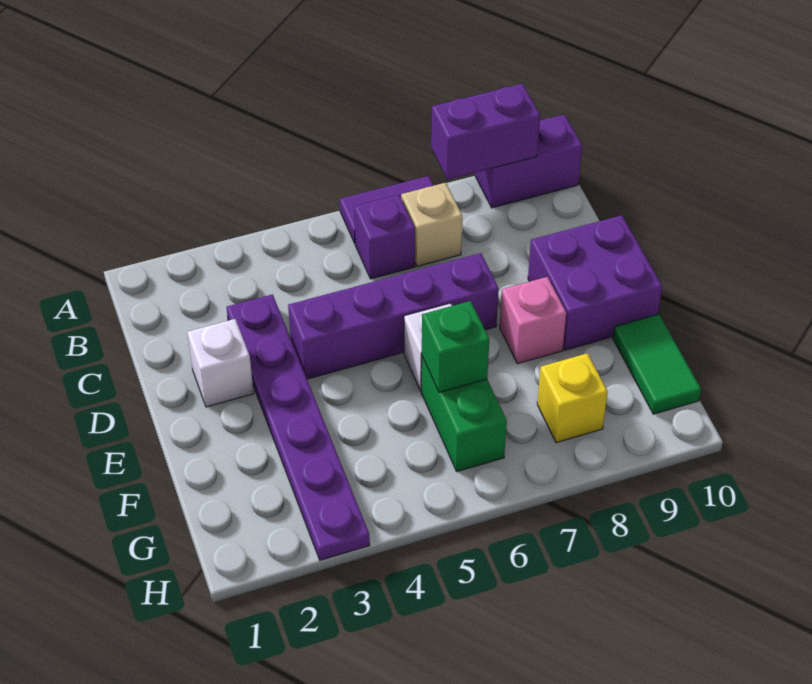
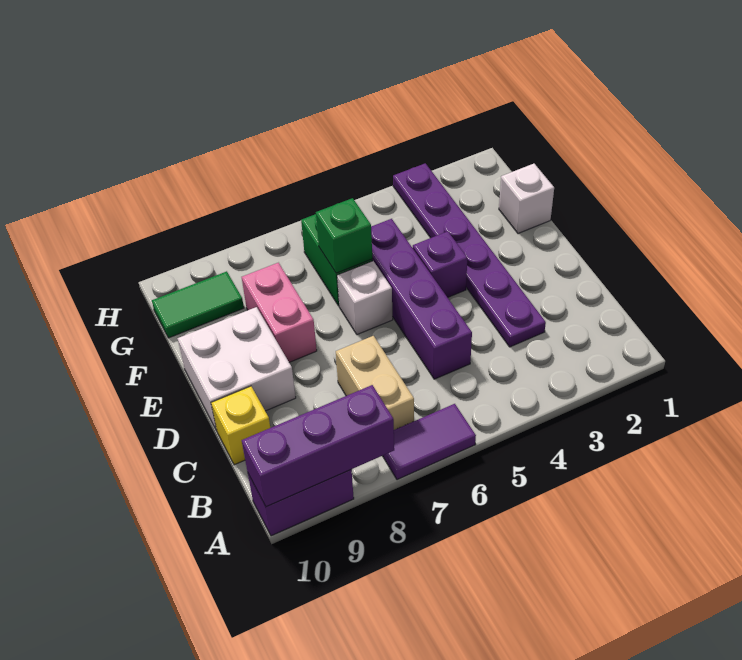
purple brick A8:A9 level 2 -> purple brick A8:A10 level 2
purple brick B6 level 1 -> purple brick E4 level 1
tan brick B7 level 1 -> tan brick B7:C7 level 1
white brick D2 level 1 -> white brick F1 level 1
purple brick D4:D7 level 1 -> purple brick C5:F5 level 1
purple brick D9:E10 level 1 -> white brick D9:E10 level 1
pink brick E8 level 1 -> pink brick E8:F8 level 1
green tile F10:G10 level 1 -> green tile G9:G10 level 1
yellow brick G8 level 1 -> yellow brick C10 level 1

